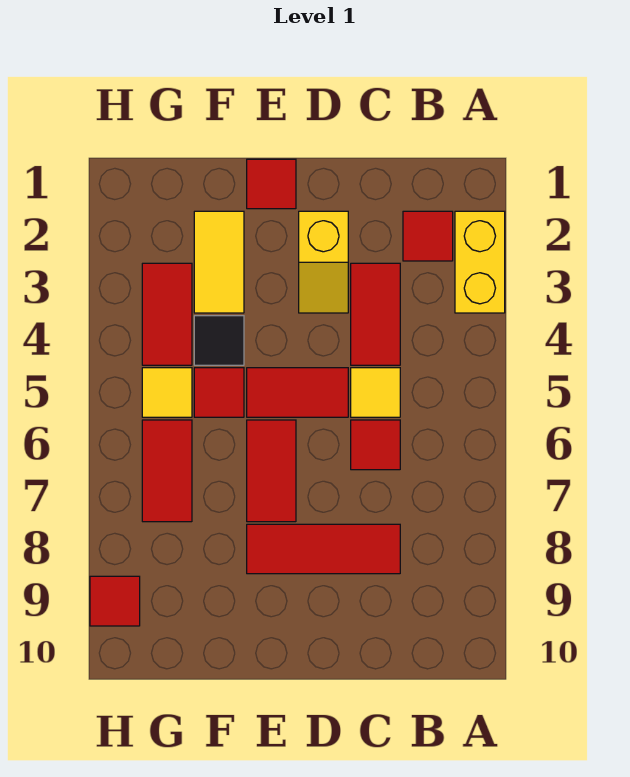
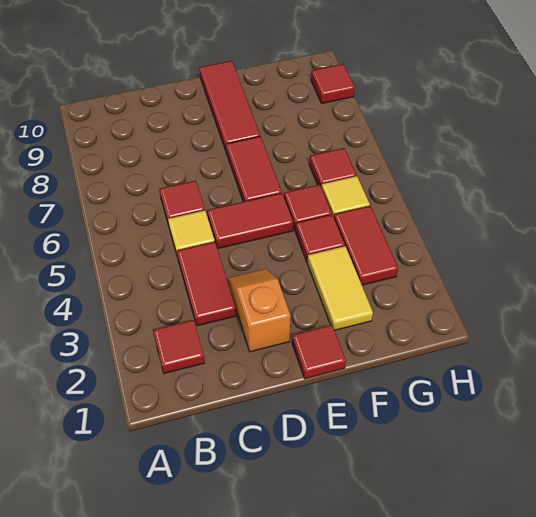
yellow brick A2:A3 level 1 -> none
red tile C8:E8 level 1 -> red tile E8:E10 level 1
yellow slope D2:D3 level 1 top 2 -> orange slope D2:D3 level 1 top 2
black tile F4 level 1 -> red tile F4 level 1
red tile G6:G7 level 1 -> red tile G6 level 1

